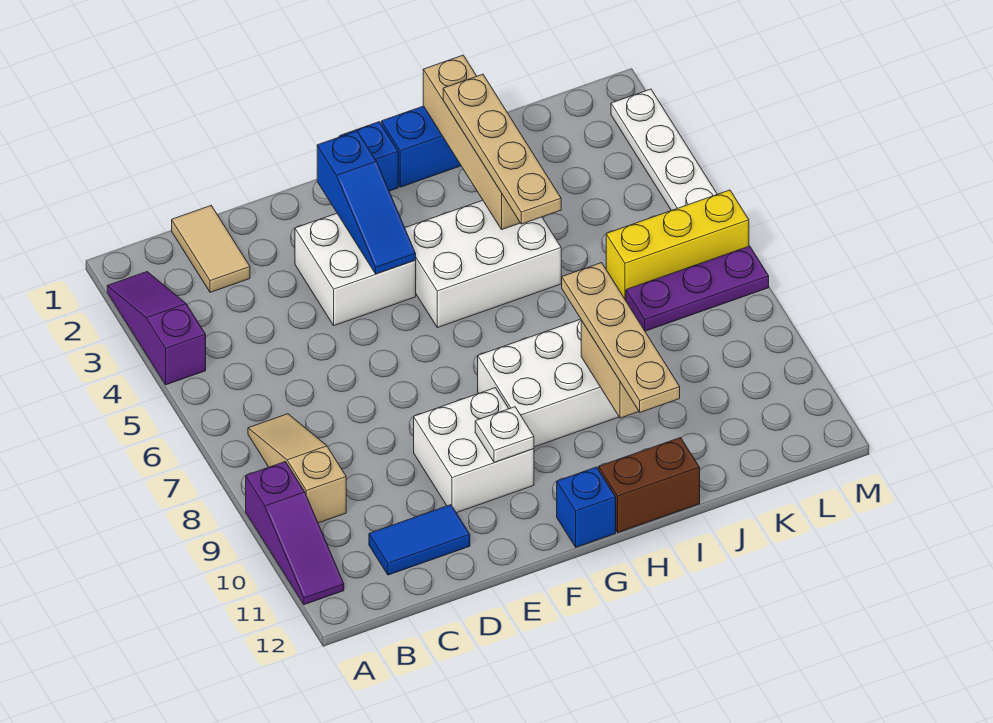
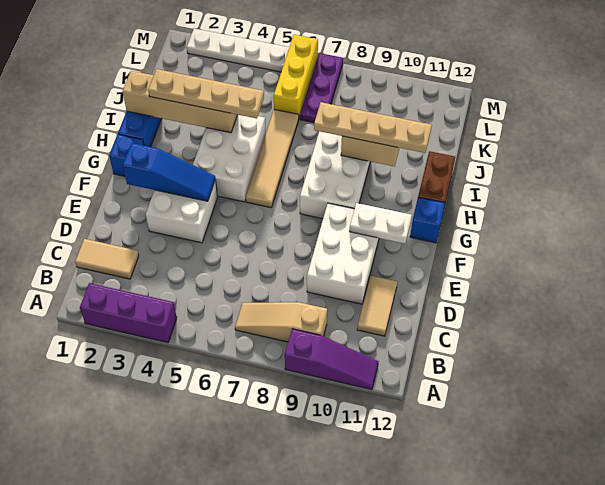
purple slope A2:A4 level 1 top 4 -> purple brick A2:A4 level 1
blue tile C11:D11 level 1 -> tan tile C11:D11 level 1
white brick E9:F10 level 1 -> white brick D9:F10 level 1
white plate F10 level 2 -> white plate F10:F11 level 2
none -> tan tile G6:J6 level 1

